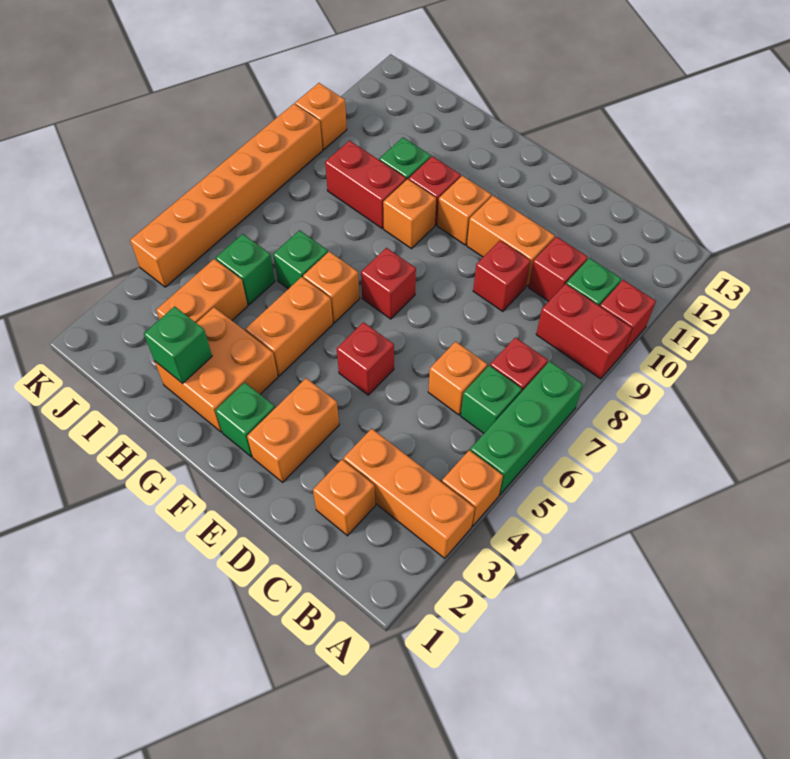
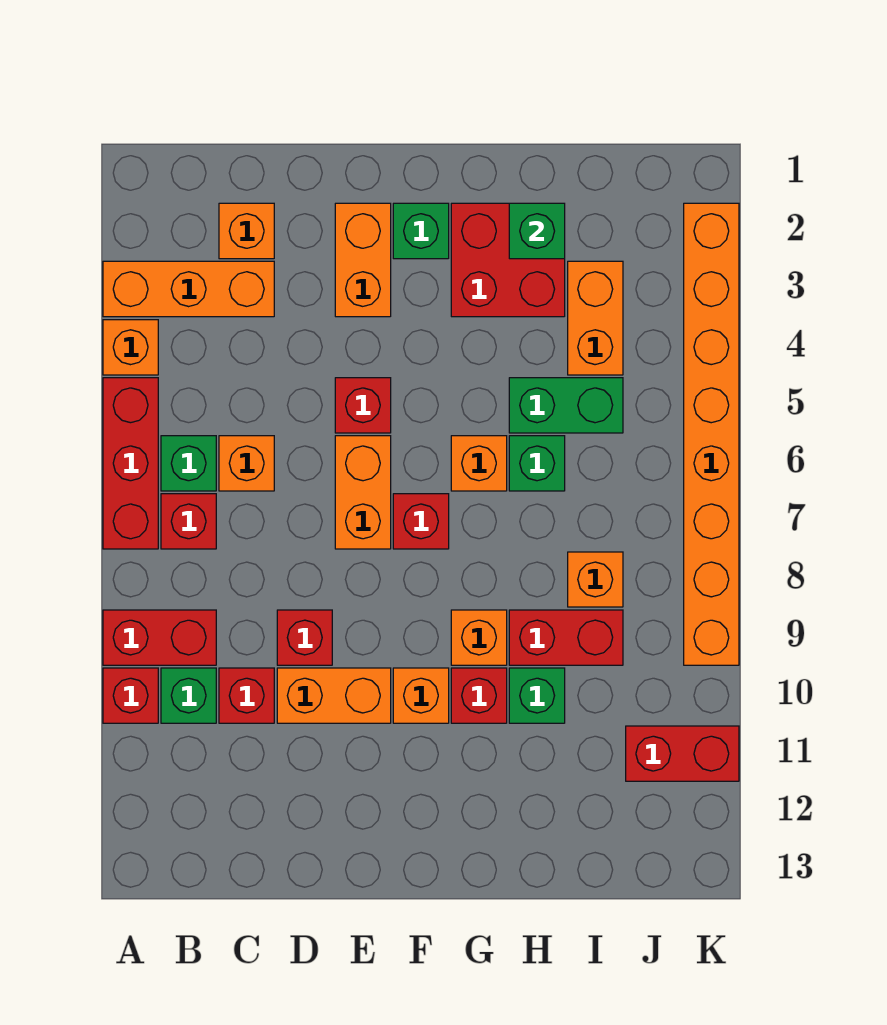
green brick A5:A7 level 1 -> red brick A5:A7 level 1
orange brick G2:H3 level 1 -> red brick G2:H3 level 1
orange brick G4:G5 level 1 -> orange brick E6:E7 level 1
green brick I5 level 1 -> green brick H5:I5 level 1
none -> red brick J11:K11 level 1
orange brick K4:K9 level 1 -> orange brick K2:K9 level 1
orange brick K10 level 1 -> orange brick I8 level 1

